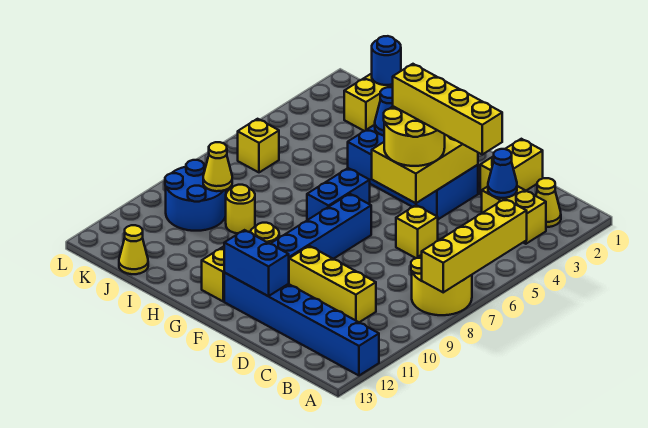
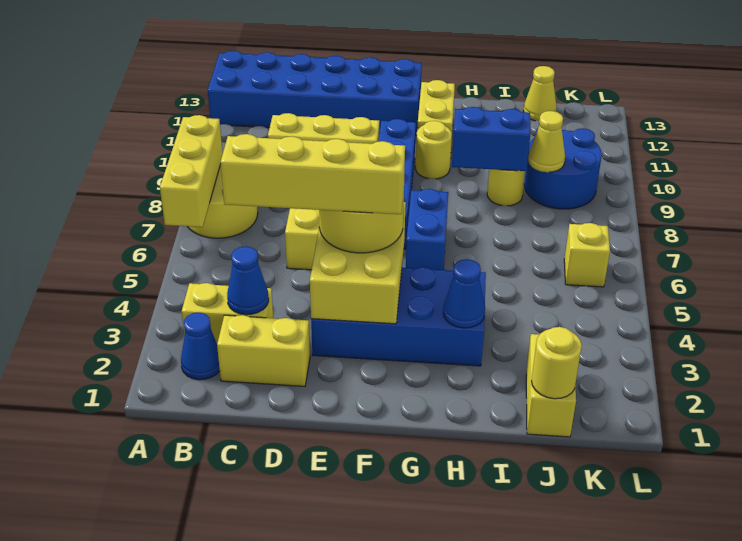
yellow brick A5:A8 level 2 -> yellow brick A6:A8 level 2
blue brick A12:F12 level 1 -> blue brick A12:F13 level 1
yellow cone B2 level 1 -> blue cone B2 level 1
yellow brick D1:D2 level 1 -> yellow brick C2:D2 level 1
blue brick E12:F12 level 2 -> blue brick H9:I9 level 2
blue round brick J1 level 2 -> yellow round brick J1 level 2

